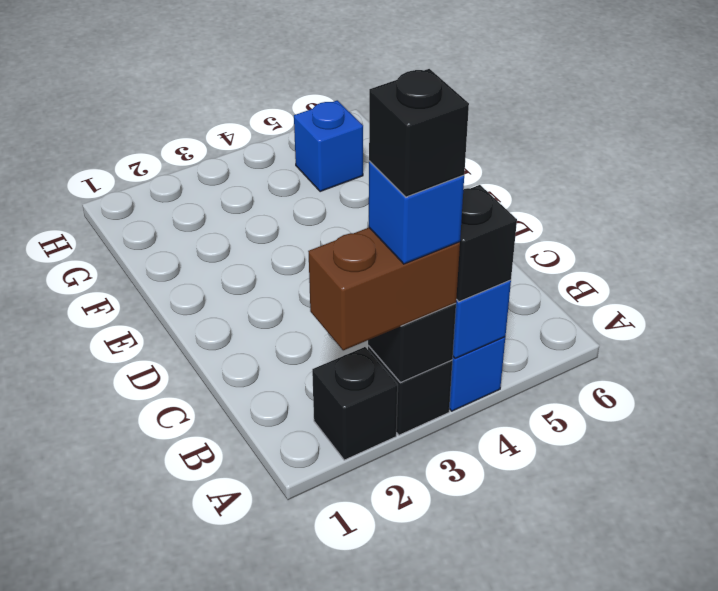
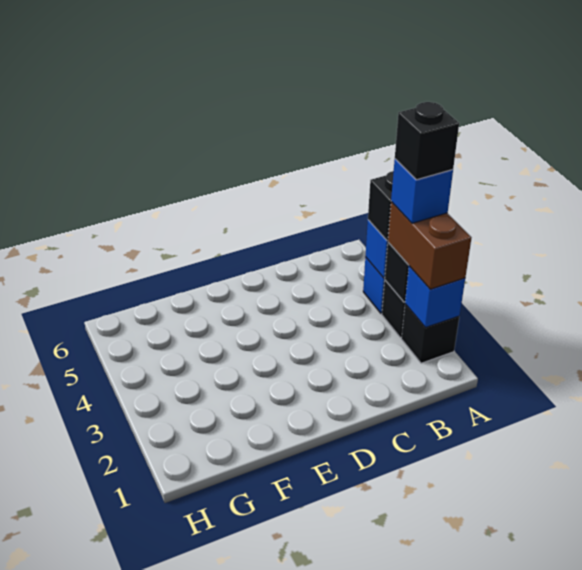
blue brick G5 level 1 -> blue brick A2 level 2

